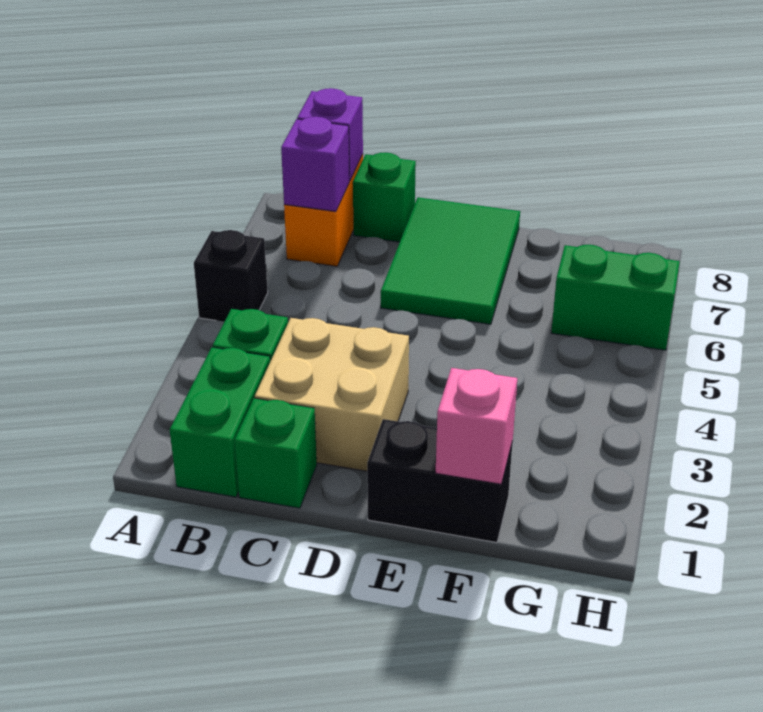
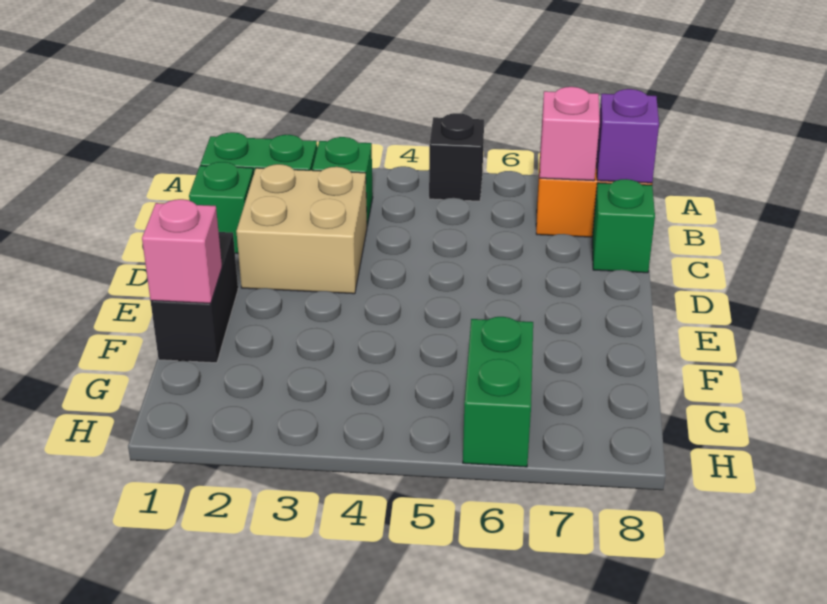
purple brick B7 level 2 -> pink brick B7 level 2
green tile D6:E8 level 1 -> none

